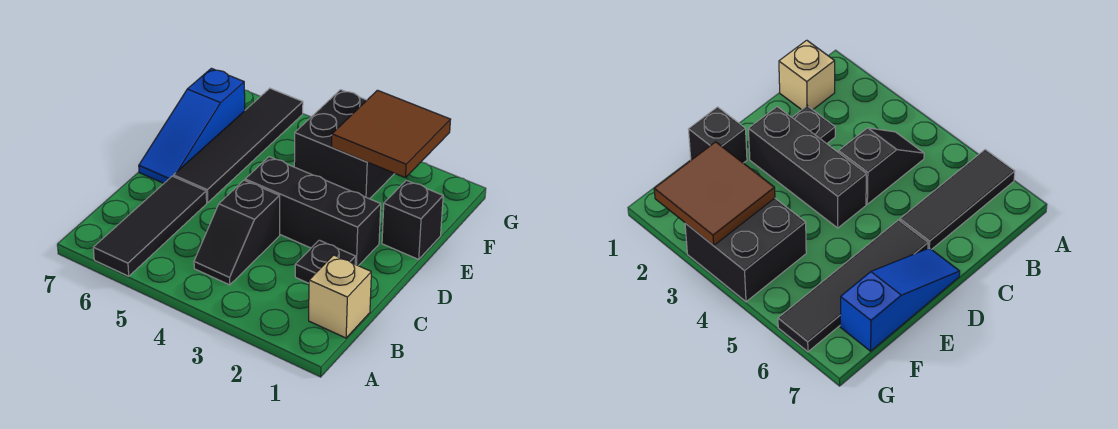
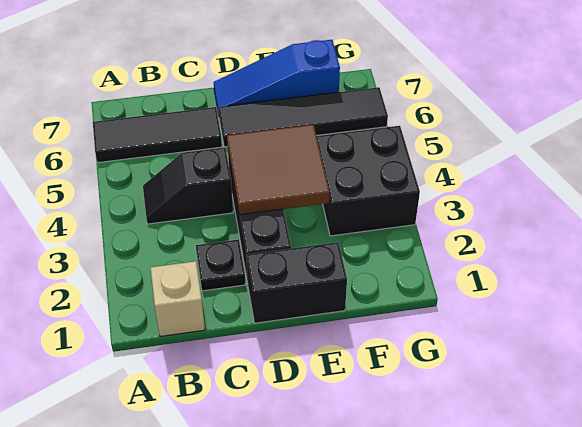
black brick E1 level 1 -> black brick D1:E1 level 1
brown tile F2:G3 level 2 -> brown tile D3:E4 level 2

